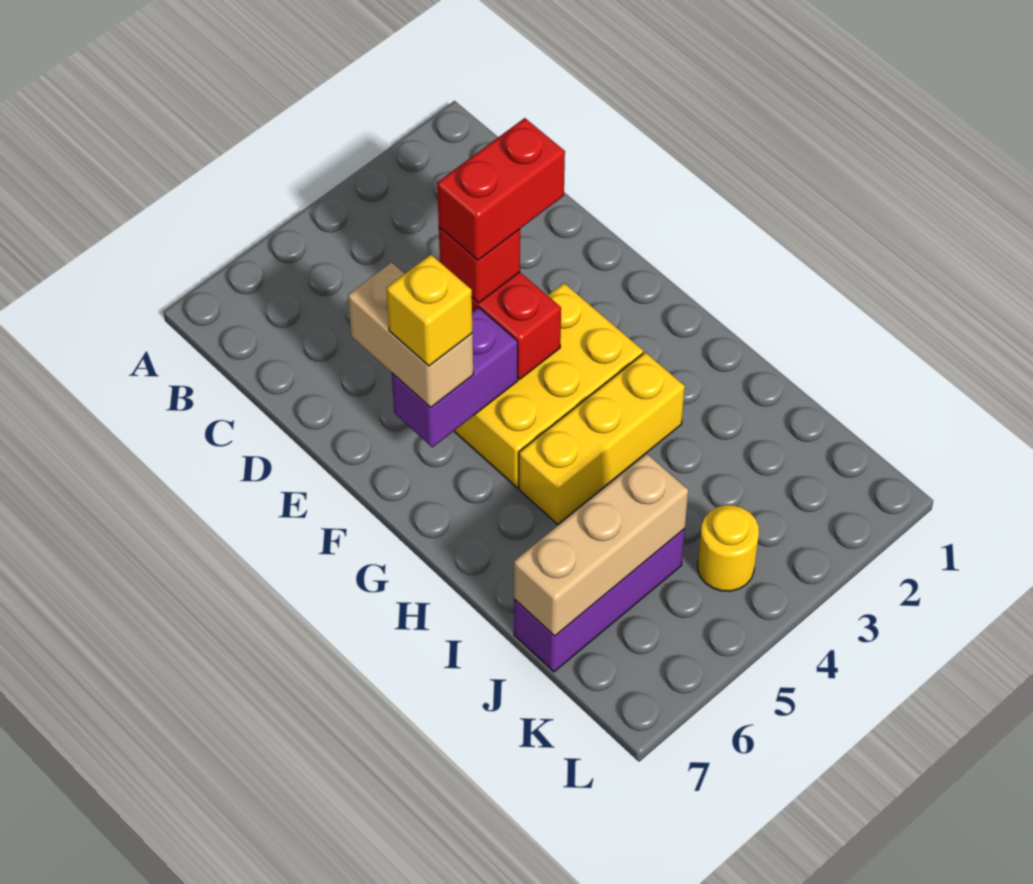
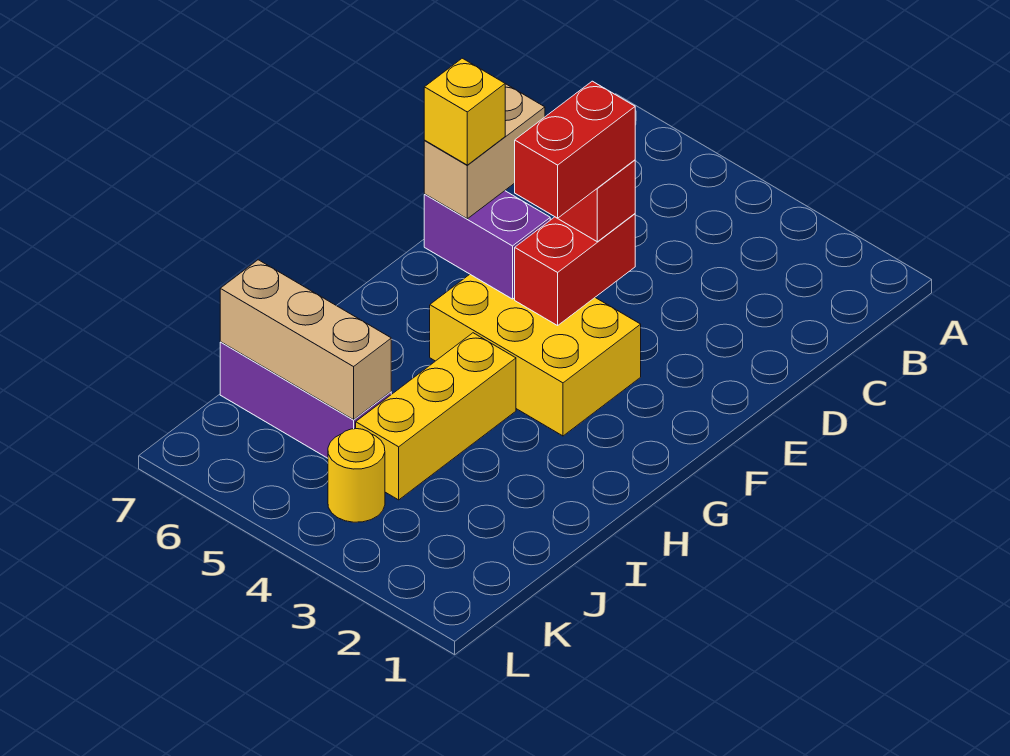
red brick E3:E4 level 4 -> red brick E4:F4 level 4
yellow brick H3:H5 level 1 -> yellow brick H4:J4 level 1

